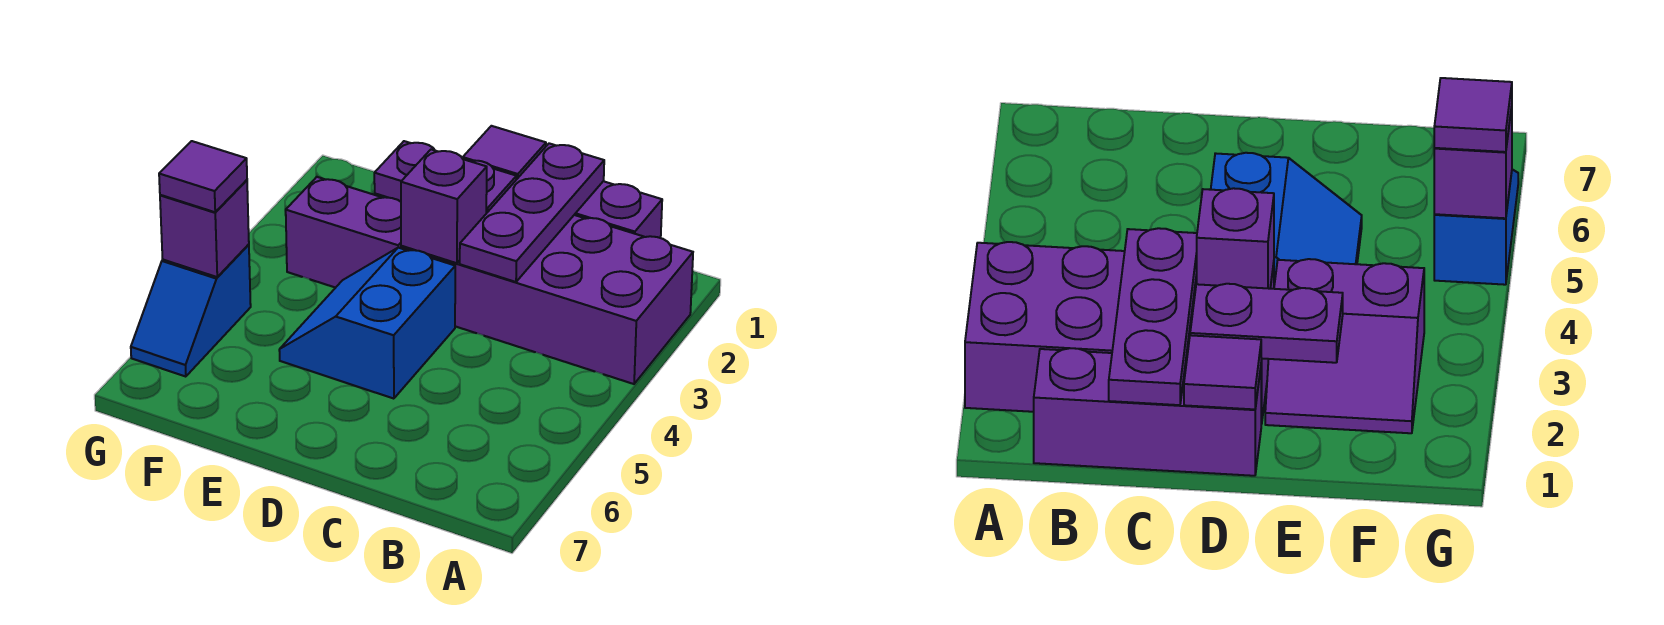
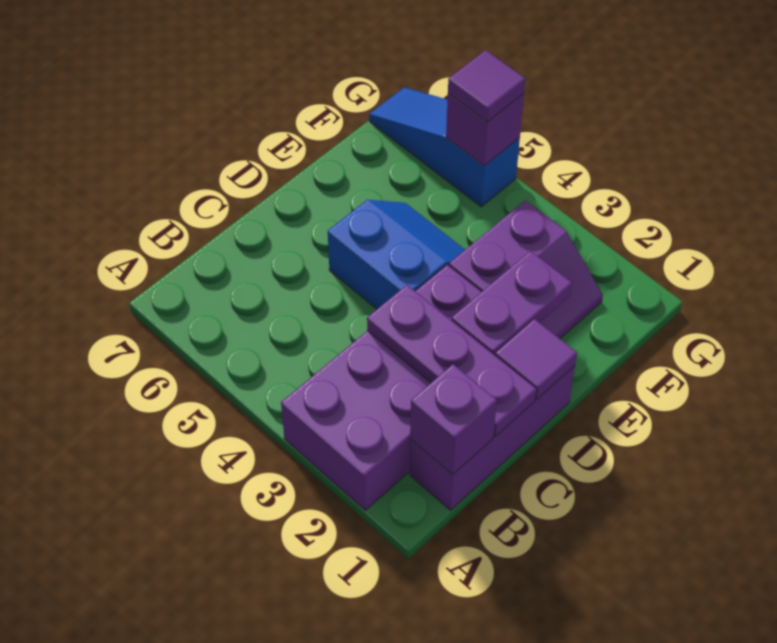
purple brick D3 level 2 -> purple brick B1 level 2
blue slope G5:G6 level 1 top 5 -> blue slope G5:G7 level 1 top 5

